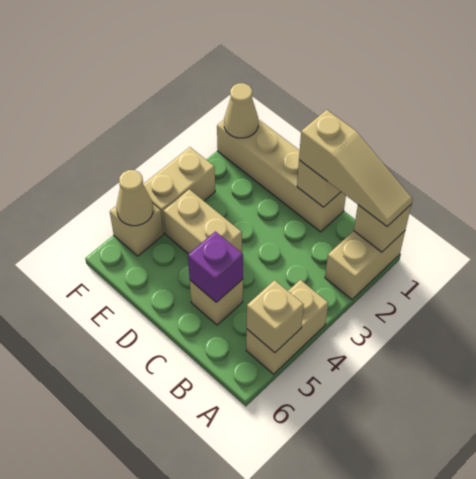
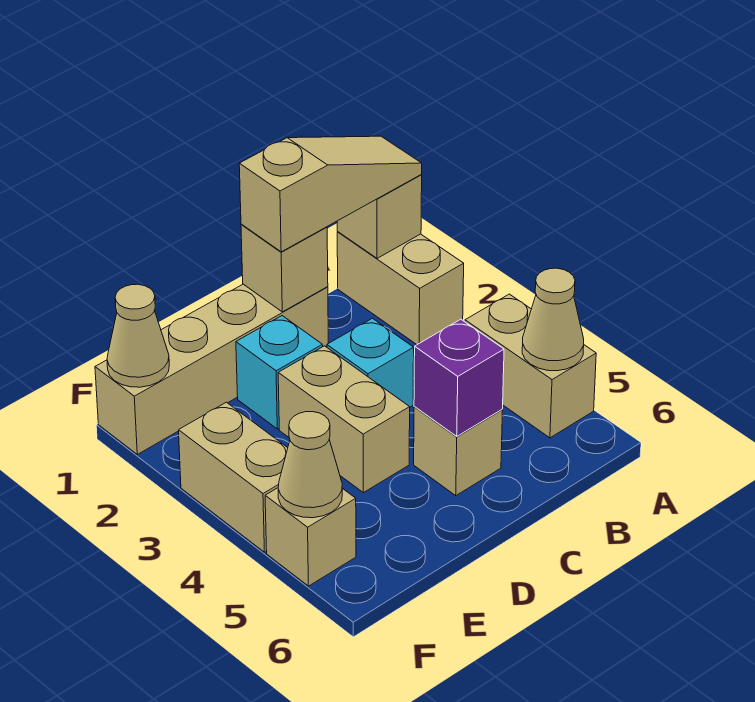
tan brick A5 level 2 -> tan cone A5 level 2
none -> cyan brick C3 level 1
none -> cyan brick D2 level 1
tan brick D4:E4 level 1 -> tan brick D3:D4 level 1

